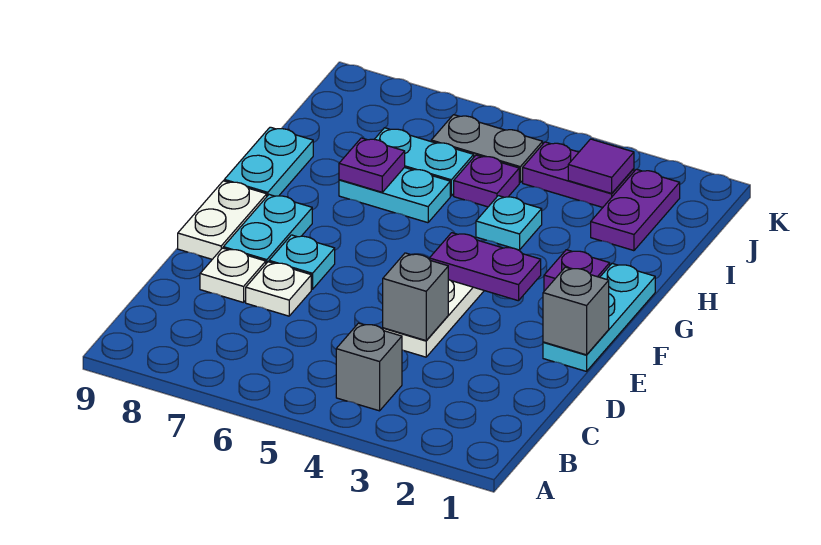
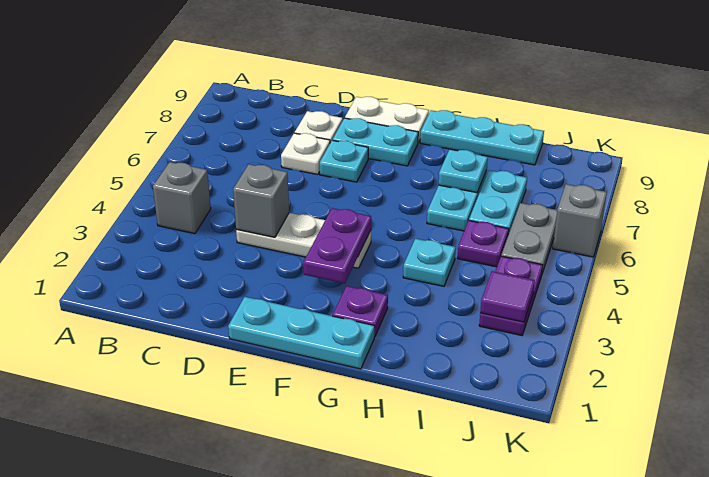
grey brick E1 level 2 -> grey brick K6 level 1
cyan plate G9:H9 level 1 -> cyan plate G9:I9 level 1
purple plate H7 level 2 -> cyan plate H7 level 2
purple plate I2:J2 level 1 -> none

